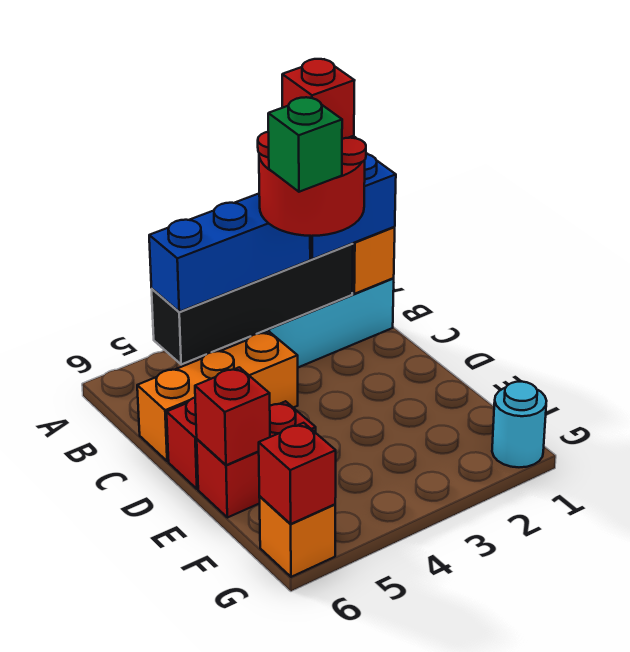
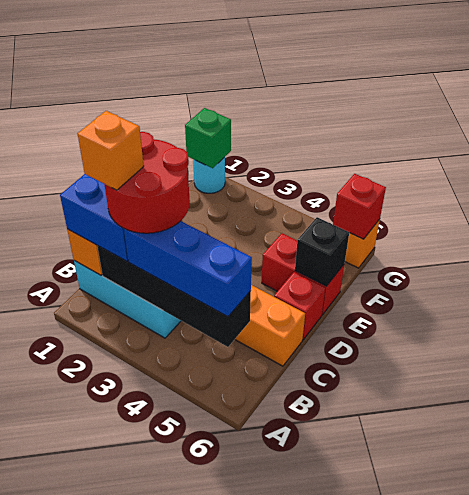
red brick B2 level 5 -> orange brick B2 level 5
green brick C3 level 5 -> green brick G1 level 2
red brick E6 level 2 -> black brick E6 level 2

